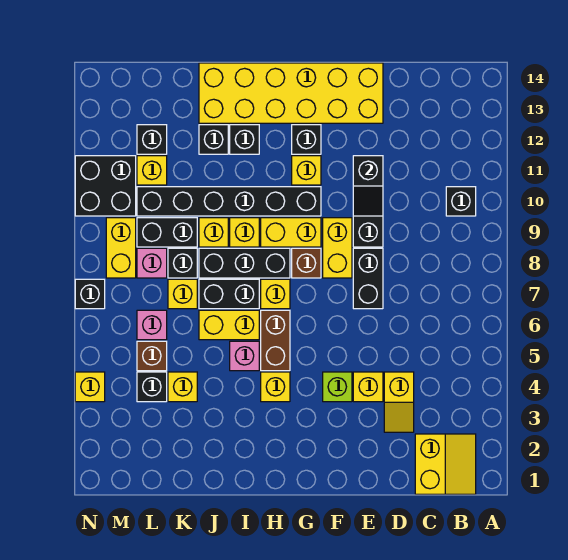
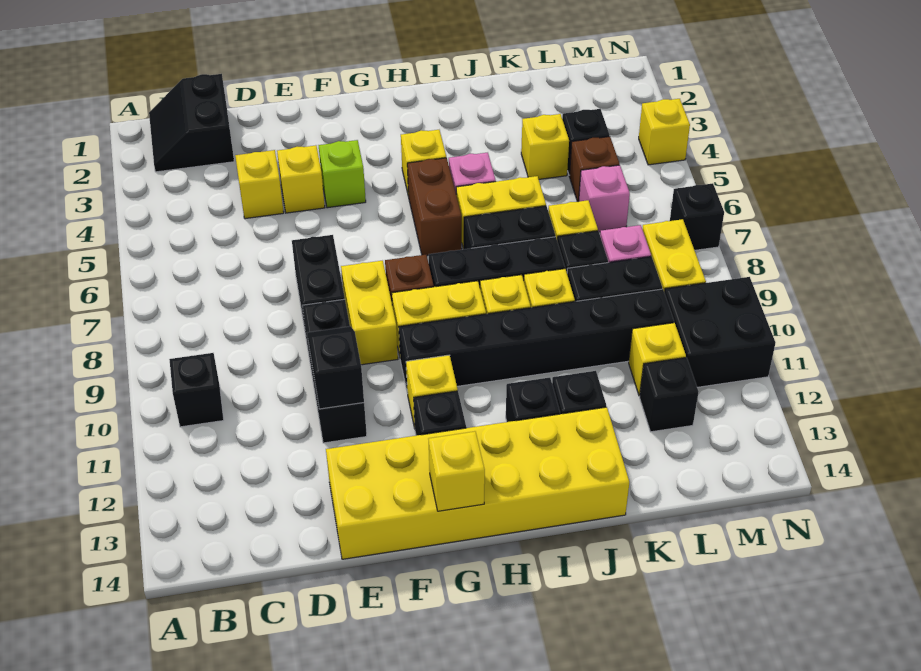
yellow slope B1:C2 level 1 top C -> black slope B1:C2 level 1 top C
yellow brick H7 level 1 -> yellow brick G14 level 2

